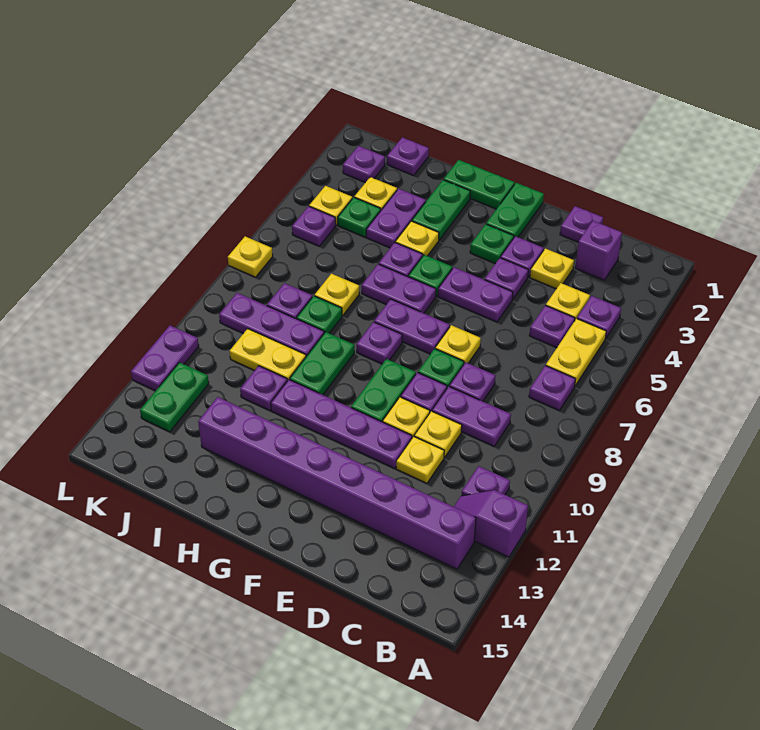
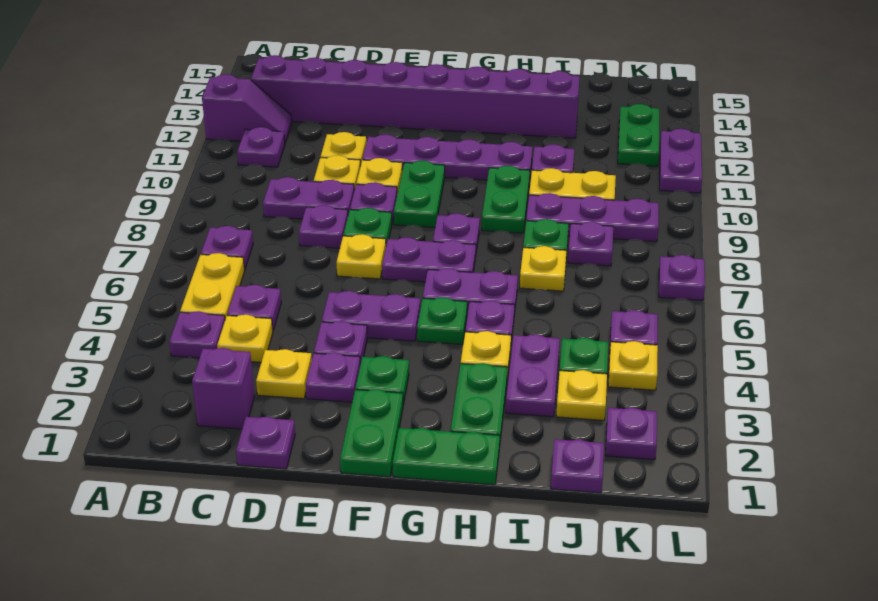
yellow plate L7 level 1 -> purple plate L7 level 1

